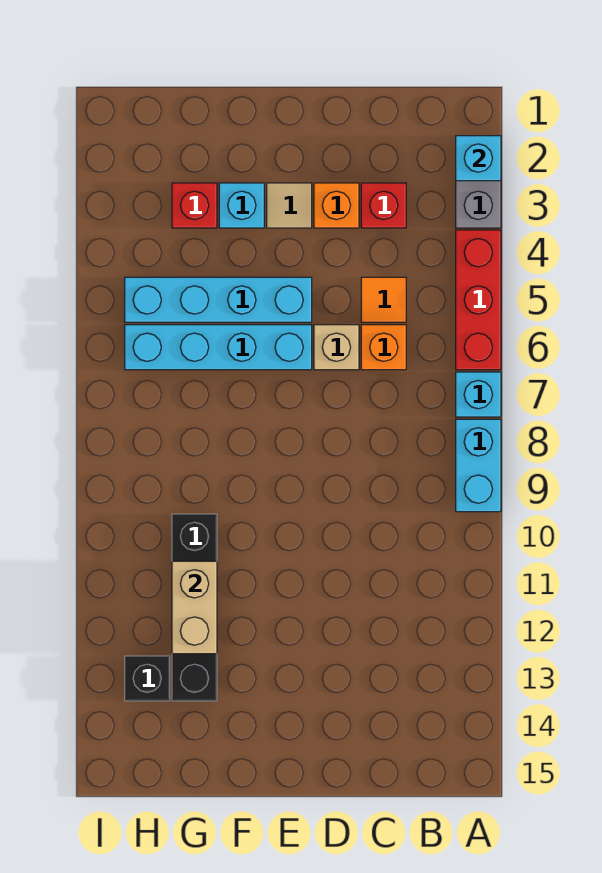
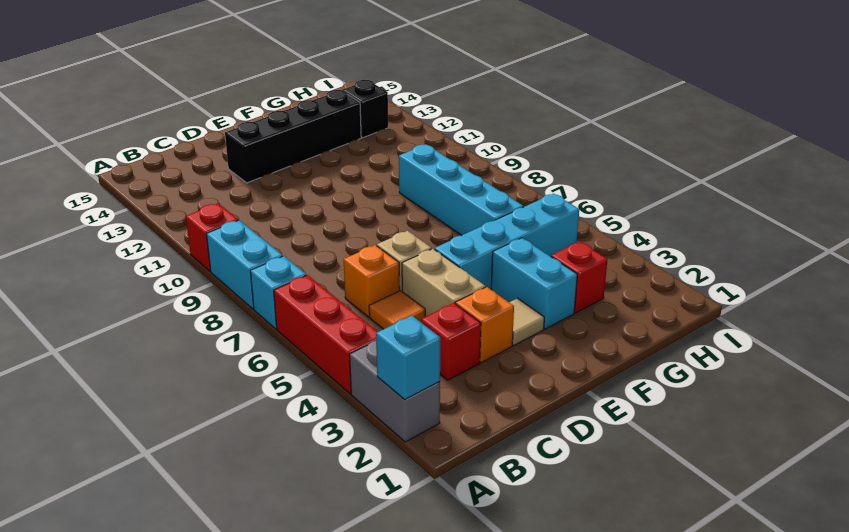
none -> red brick A10 level 1
cyan brick E6:H6 level 1 -> cyan brick G6:G9 level 1
cyan brick F3 level 1 -> cyan brick F3:F4 level 1
black brick G10:G13 level 1 -> black brick D13:G13 level 1
tan brick G11:G12 level 2 -> tan brick D4:D5 level 1

